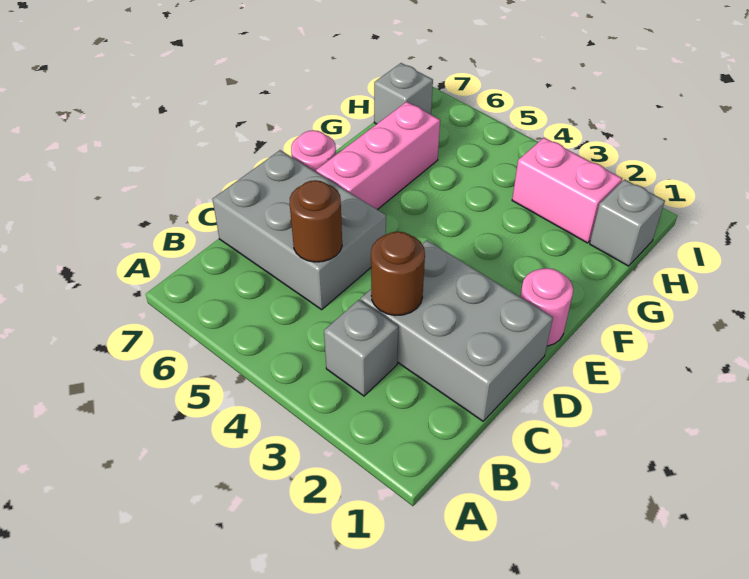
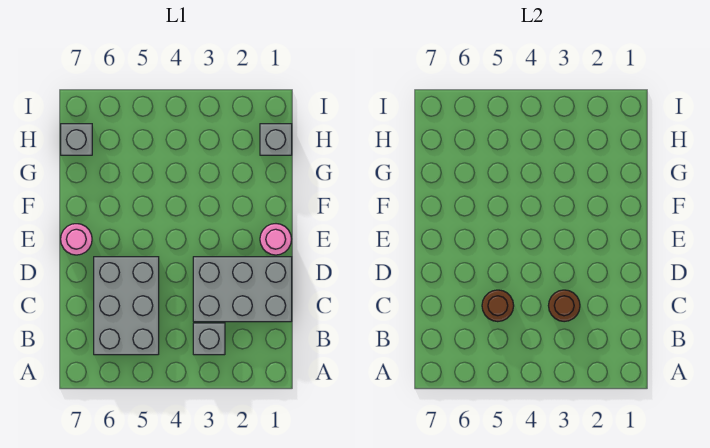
grey brick C5:D7 level 1 -> grey brick B5:D6 level 1
pink brick E6:G6 level 1 -> none
pink brick H2:H3 level 1 -> none

